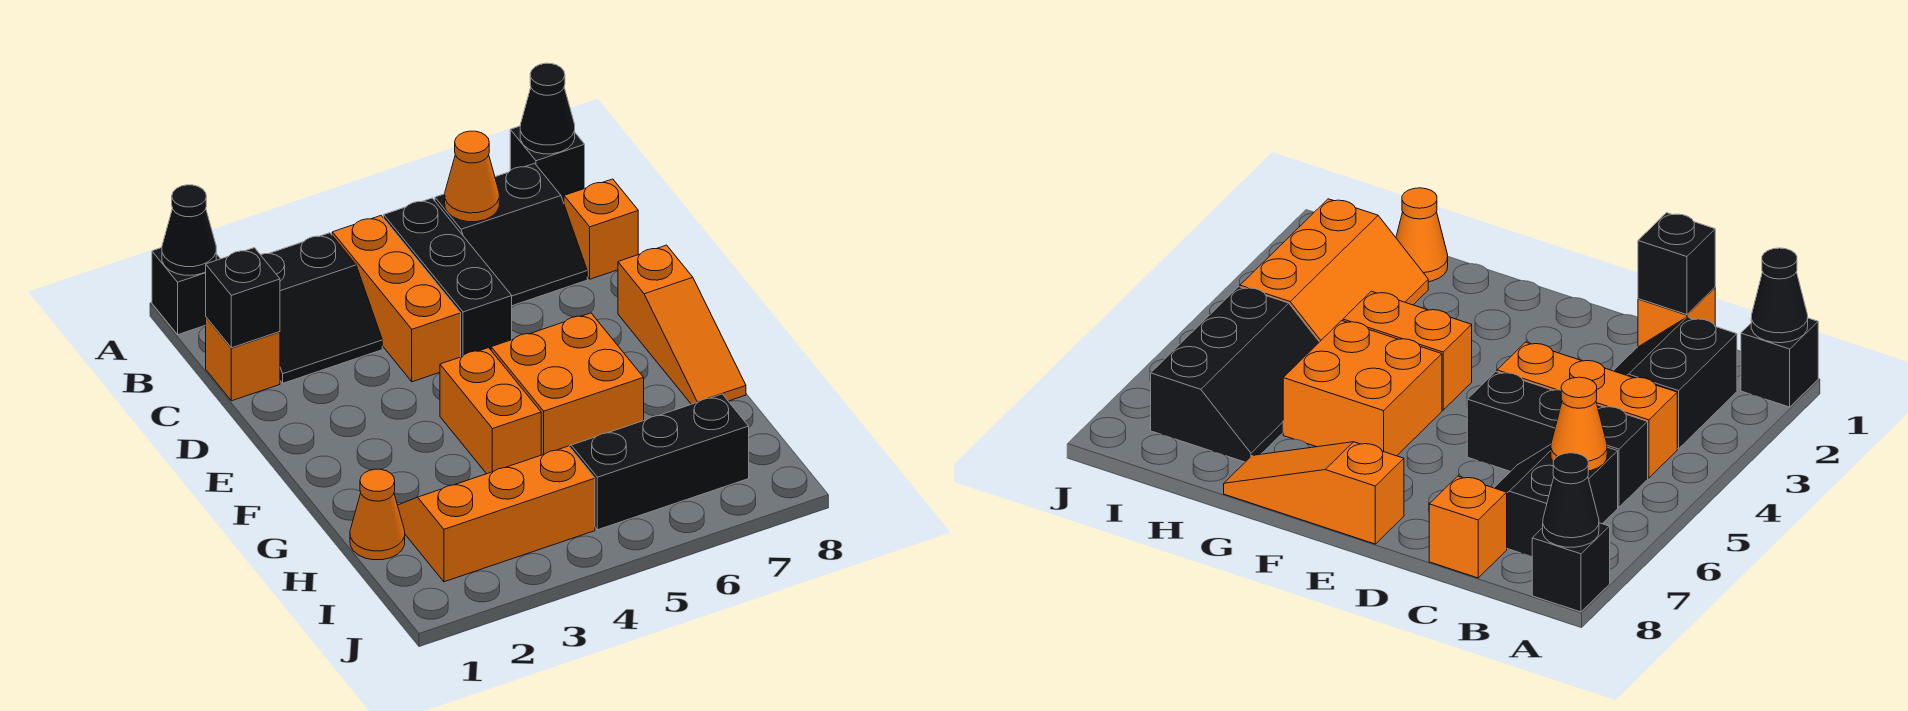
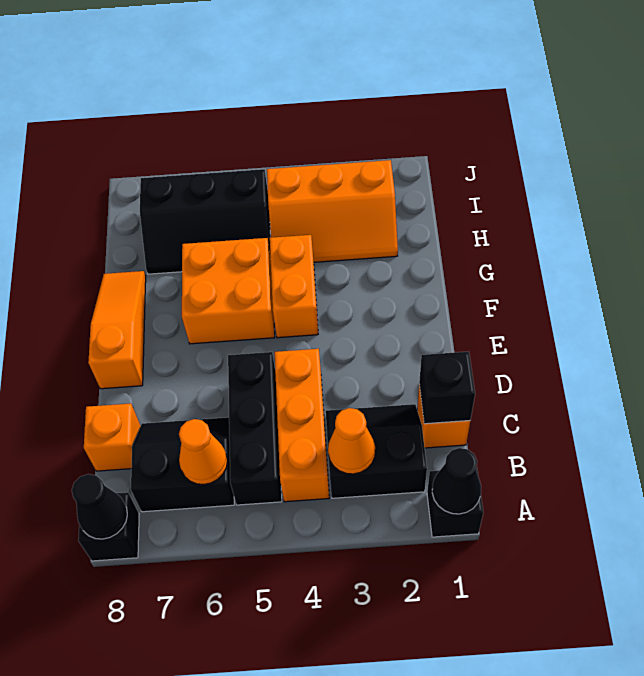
orange cone H1 level 1 -> orange cone B3 level 2

